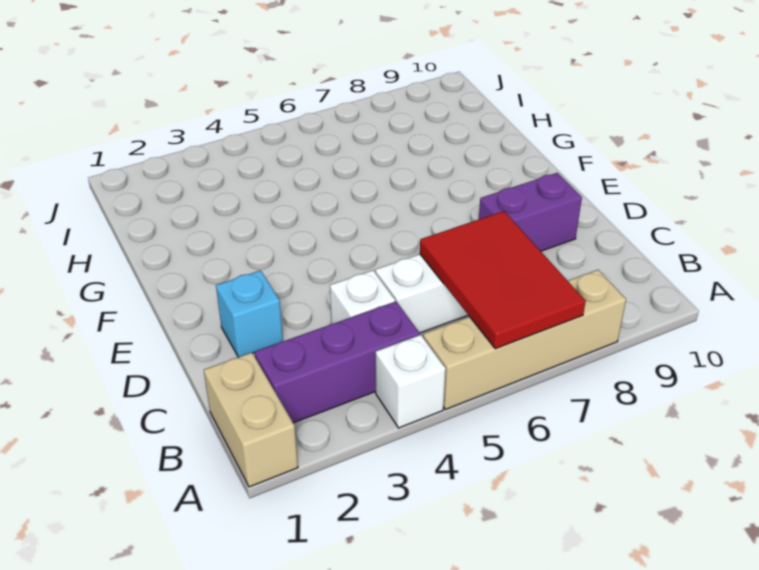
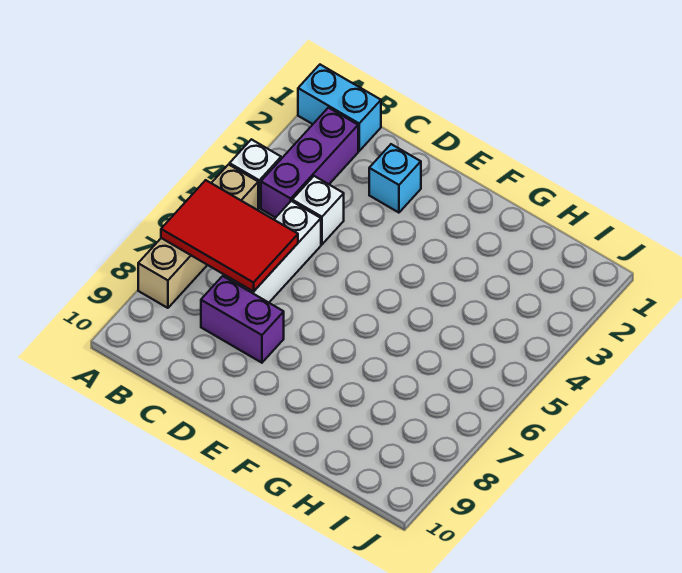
tan brick A1:B1 level 1 -> cyan brick A1:B1 level 1
purple brick D8:D9 level 1 -> purple brick C8:D8 level 1

